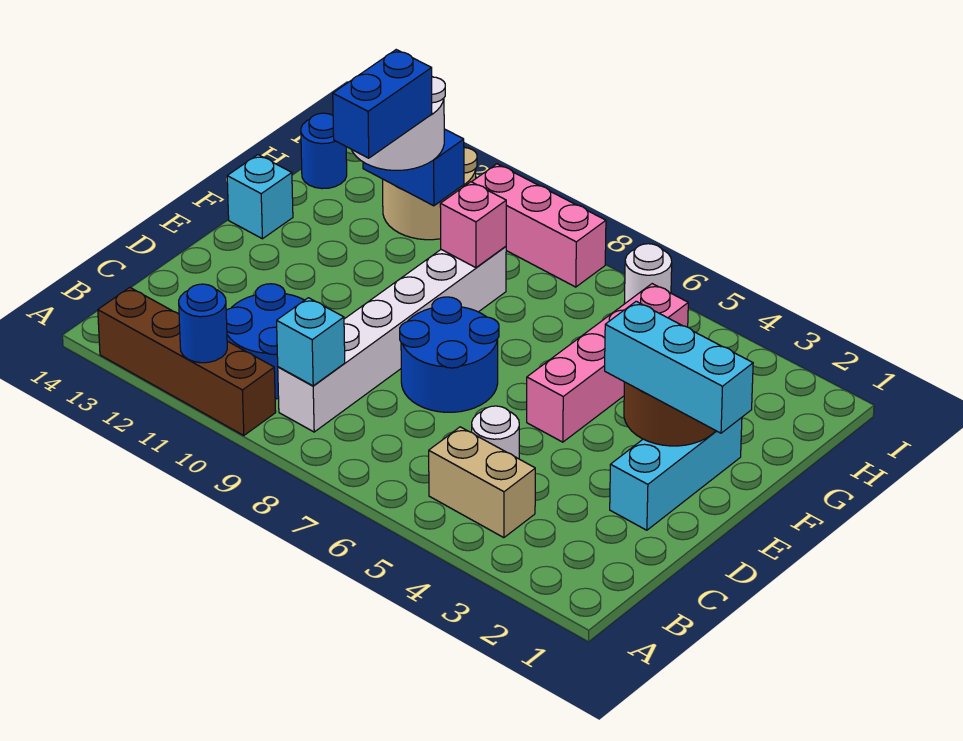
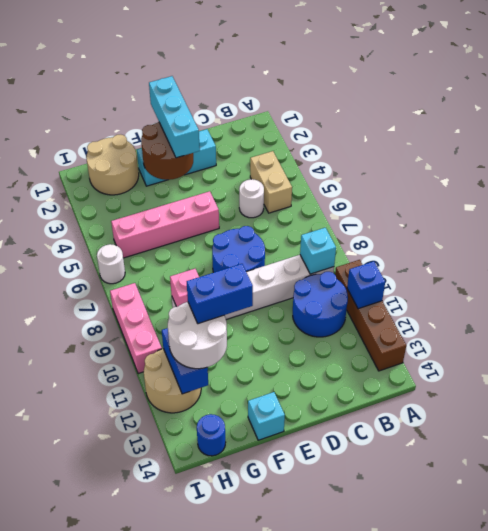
blue round brick A11 level 2 -> blue brick A11 level 2
none -> tan round brick G1:H2 level 1

